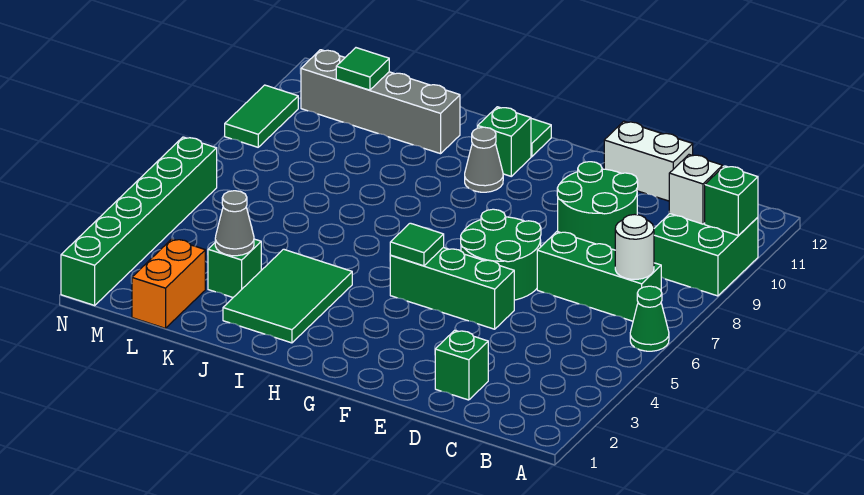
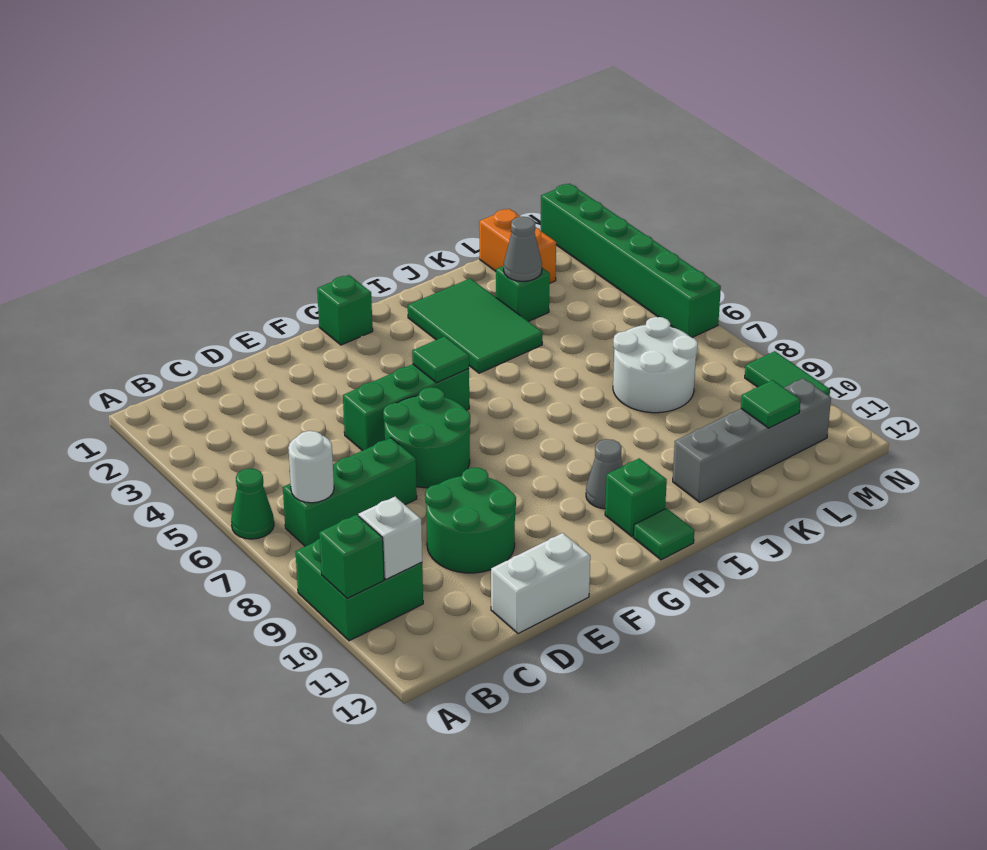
green brick D2 level 1 -> green brick G1 level 1
none -> white round brick K7:L8 level 1

